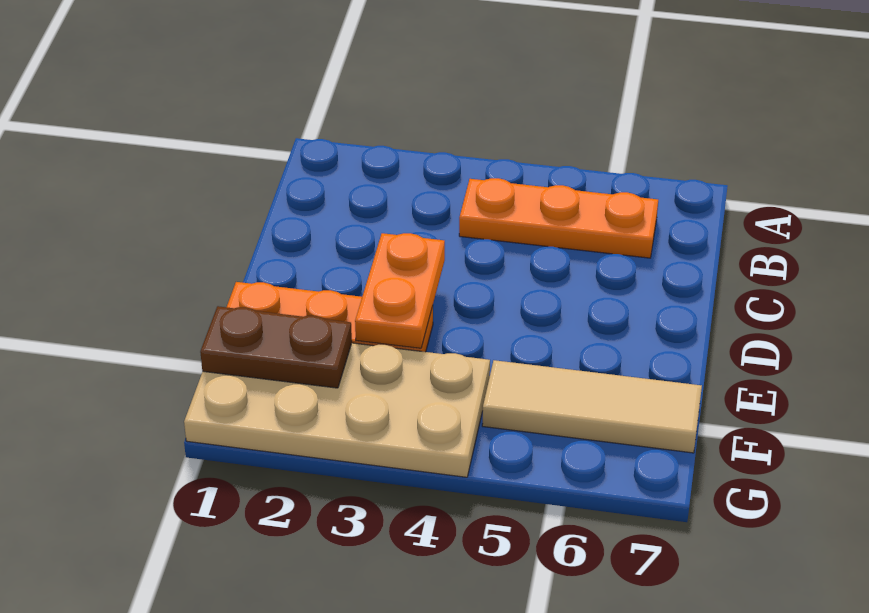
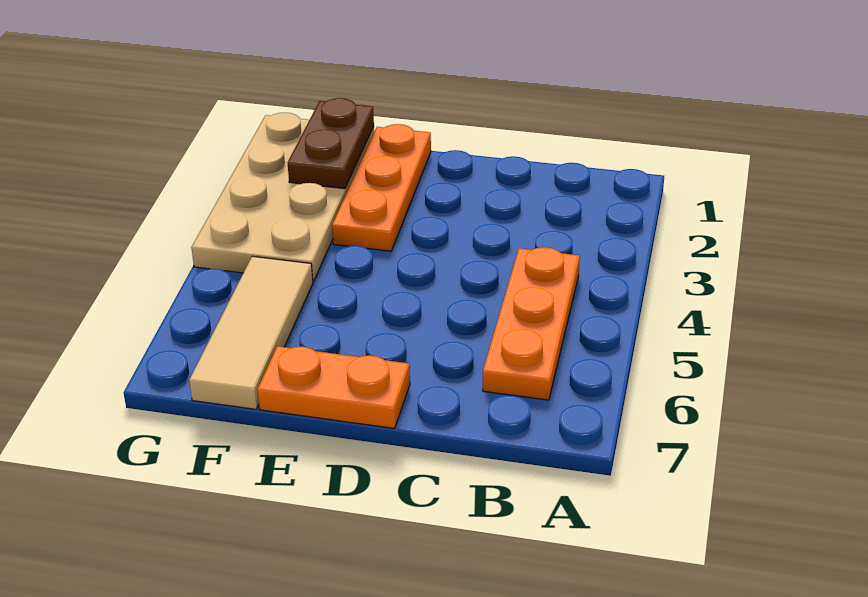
orange plate D3:E3 level 2 -> orange plate D7:E7 level 1

